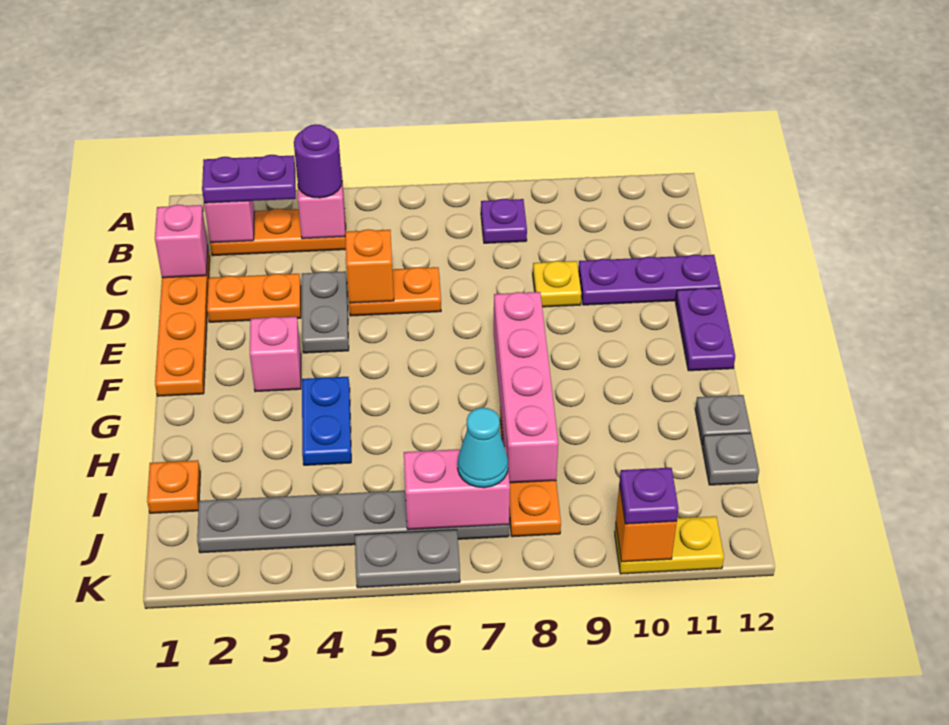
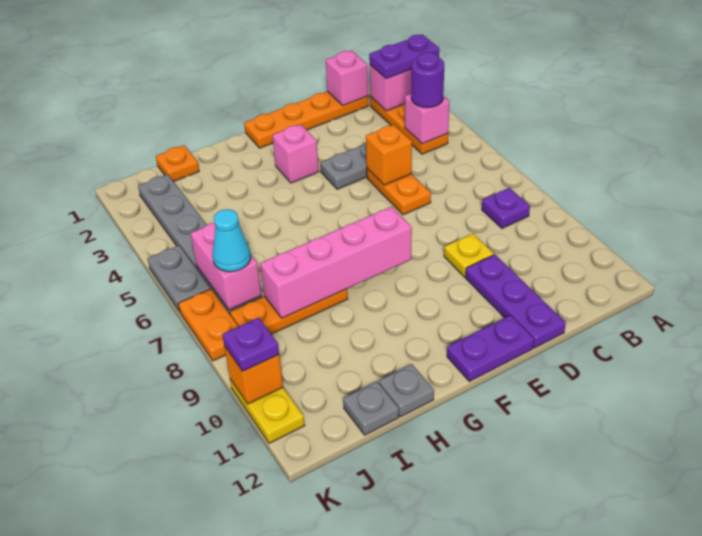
purple plate B2:B3 level 3 -> purple plate A2:B2 level 3
orange plate D2:D3 level 1 -> orange plate K7:K8 level 1
blue plate G4:H4 level 1 -> none

